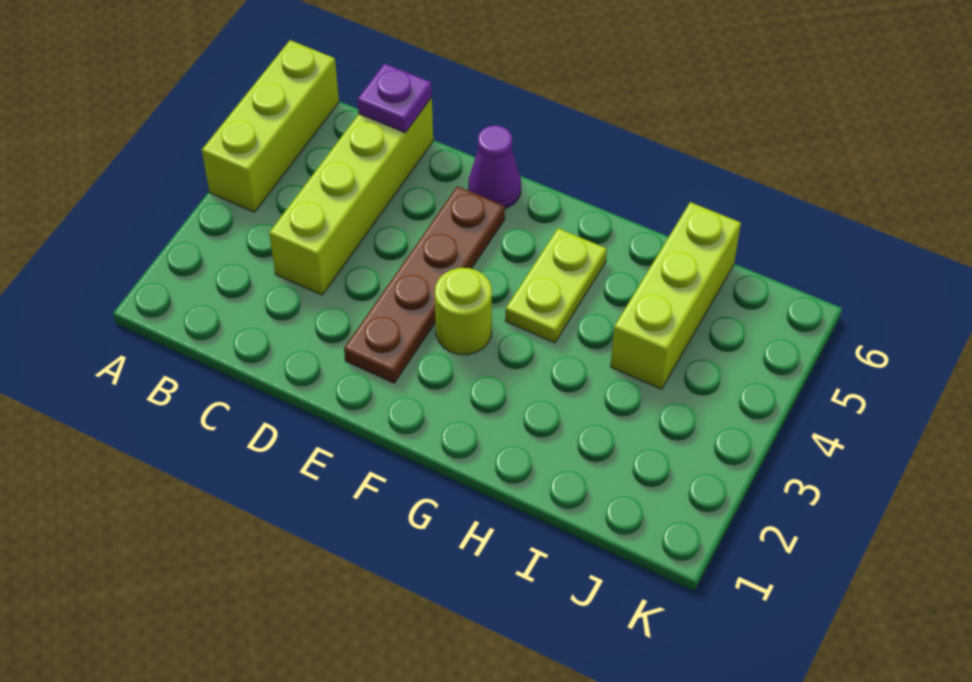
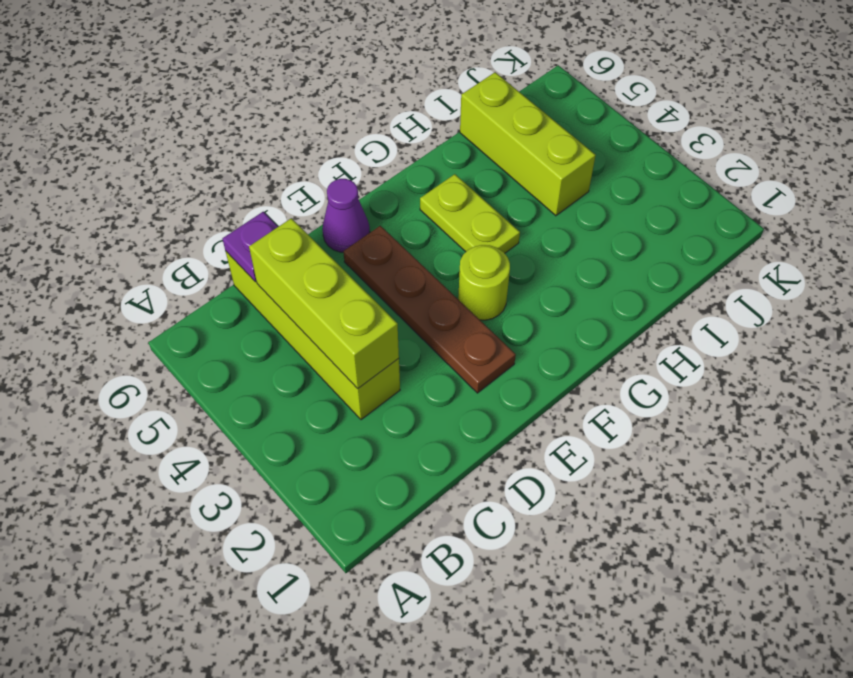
lime brick A4:A6 level 1 -> lime brick C3:C5 level 2

